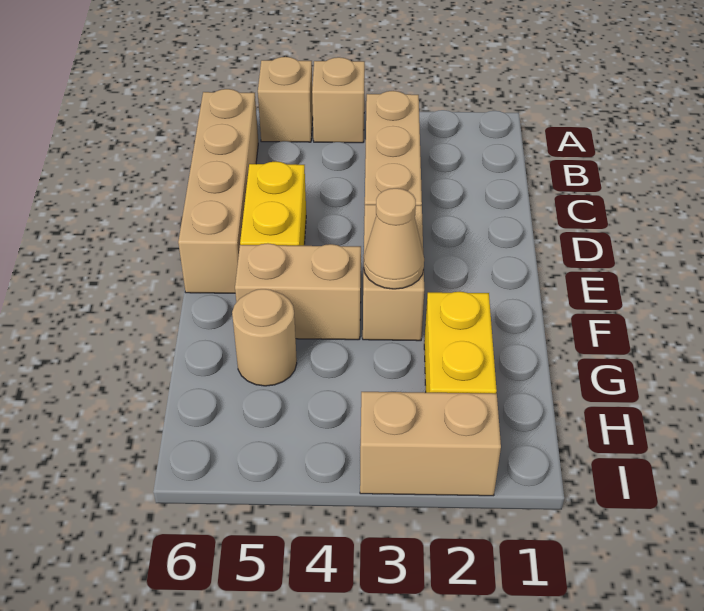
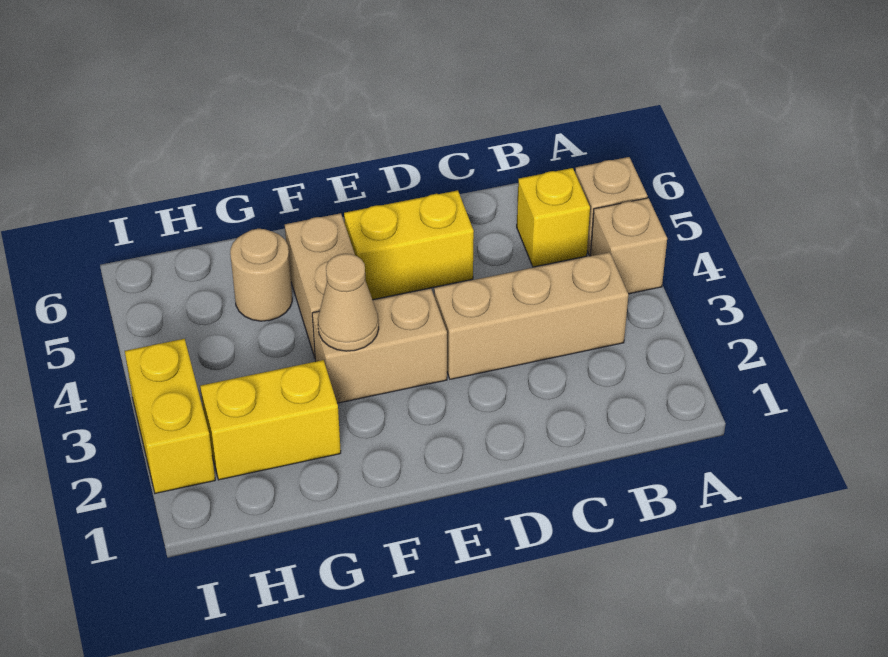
none -> yellow brick B5 level 1
tan brick B6:E6 level 1 -> none
tan brick I2:I3 level 1 -> yellow brick I2:I3 level 1

